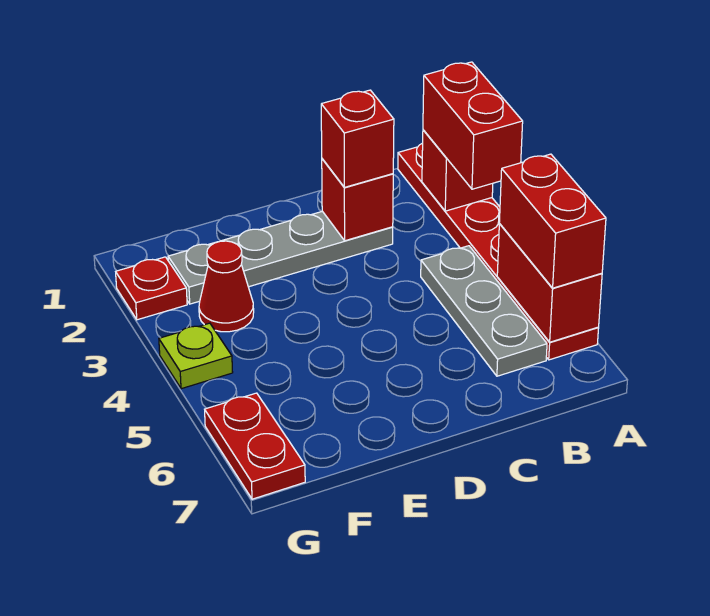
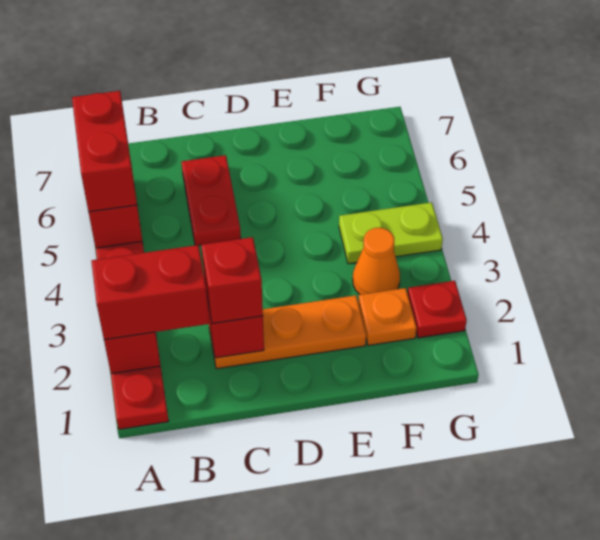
red brick A2:A3 level 3 -> red brick A2:B2 level 3
grey plate B4:B6 level 1 -> none
grey plate C2:E2 level 1 -> orange plate C2:E2 level 1
grey plate F2 level 1 -> orange plate F2 level 1
red cone F3 level 1 -> orange cone F3 level 1
lime plate G4 level 1 -> lime plate F4:G4 level 1
red plate G6:G7 level 1 -> red plate C5:C6 level 1

